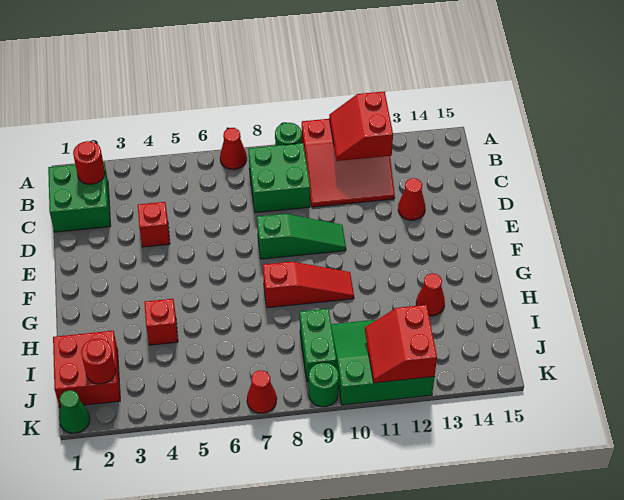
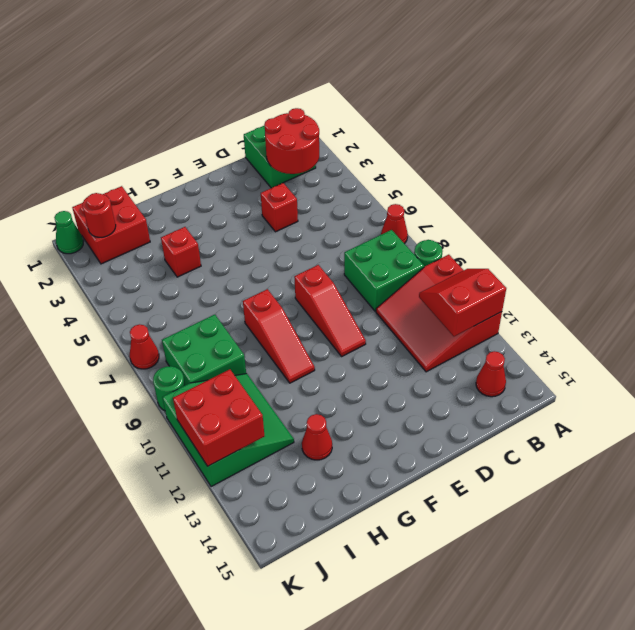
red round brick B2 level 2 -> red round brick B2:C3 level 2
red cone D13 level 1 -> red cone B14 level 1
green slope E8:E10 level 1 top 8 -> red slope E8:E10 level 1 top 8
green brick I9:J9 level 1 -> green brick I8:J9 level 1
red slope J11:K12 level 2 top 12 -> red brick J11:K12 level 2

